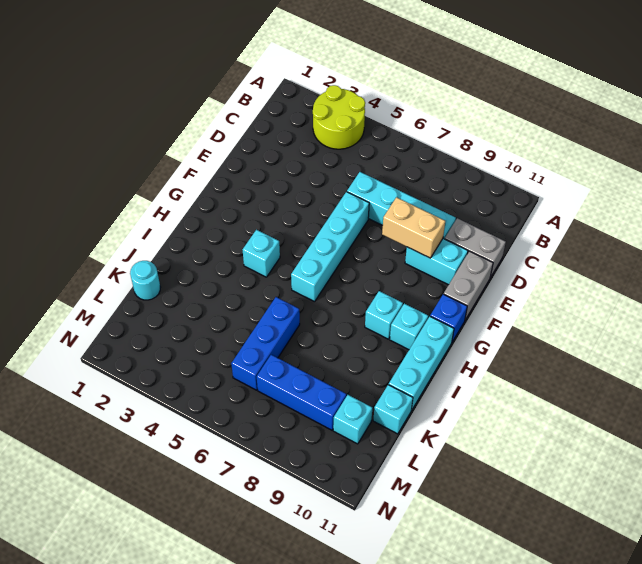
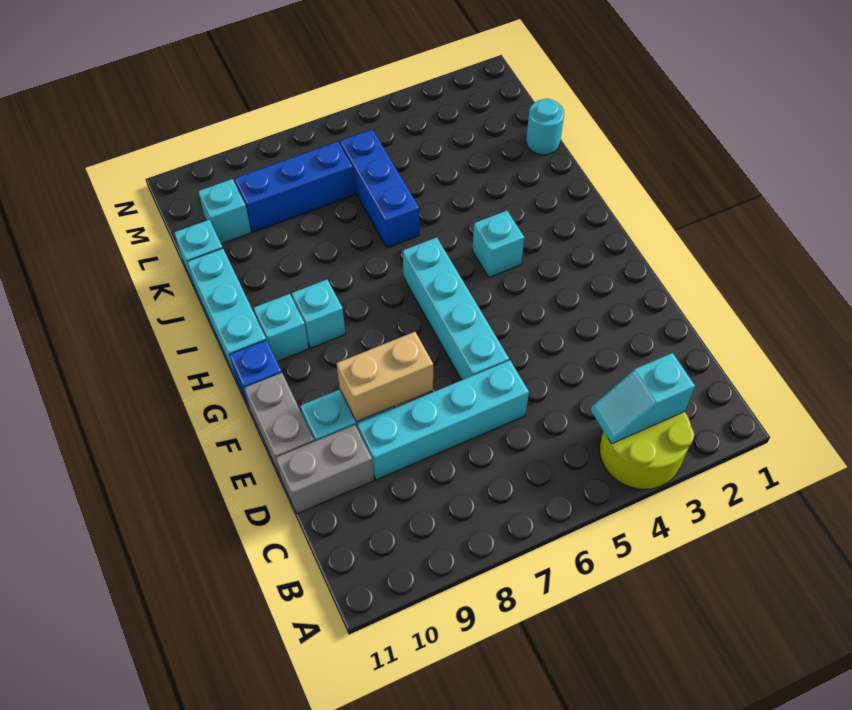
none -> cyan slope B3:B4 level 2 top 3

